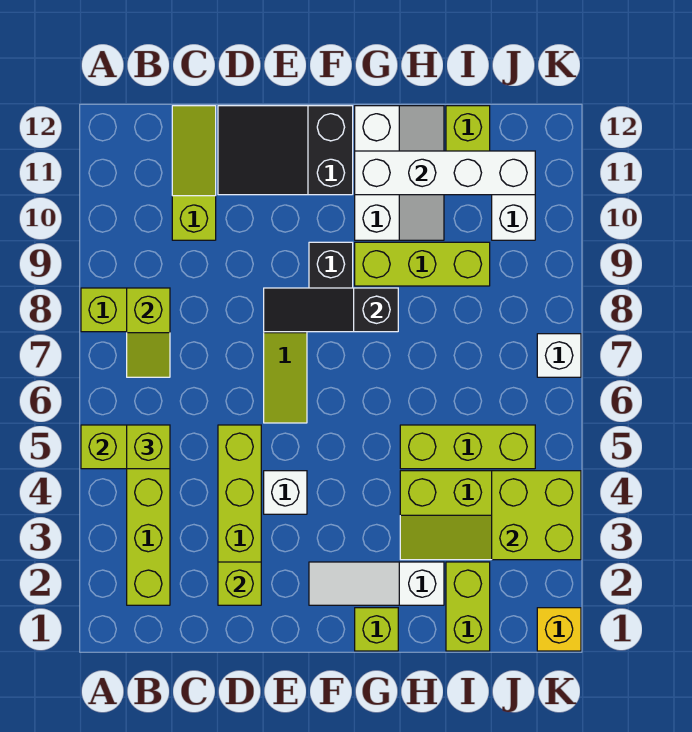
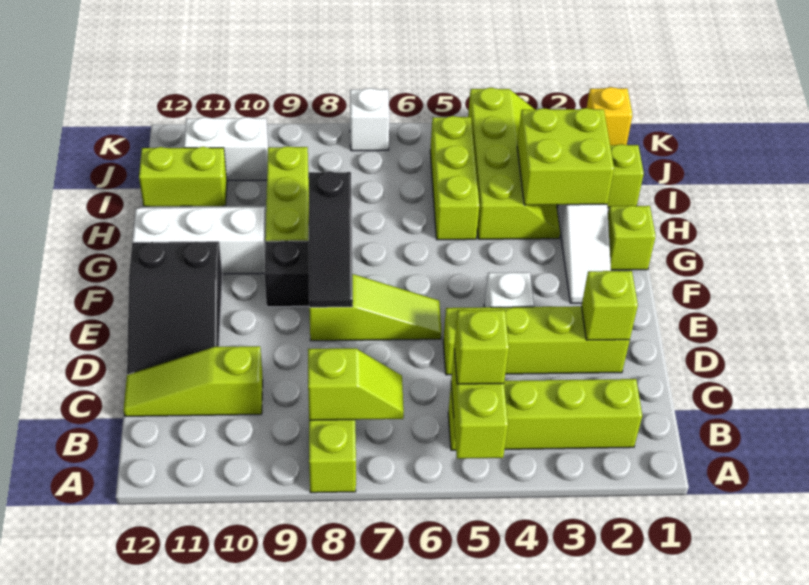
white brick G11:J11 level 2 -> none
lime brick J3:K4 level 2 -> lime brick H2:I3 level 2

